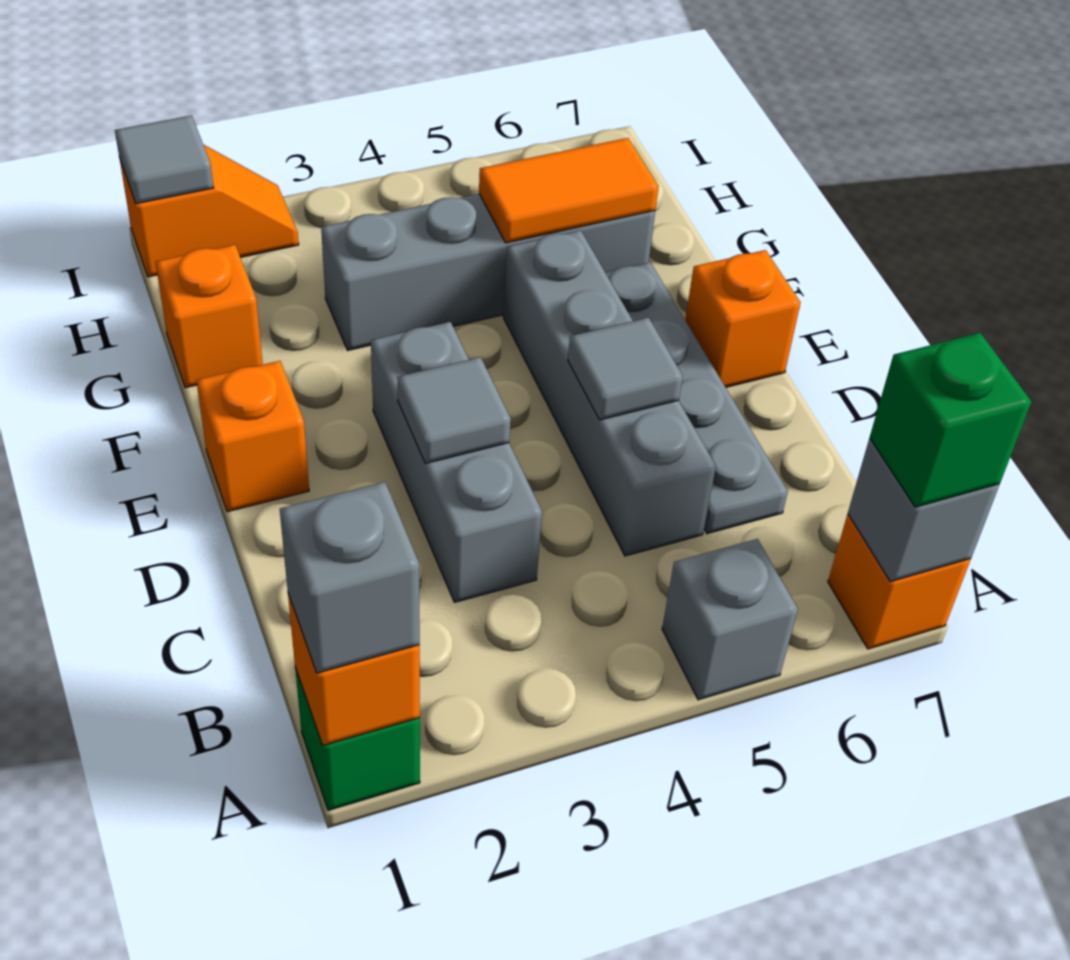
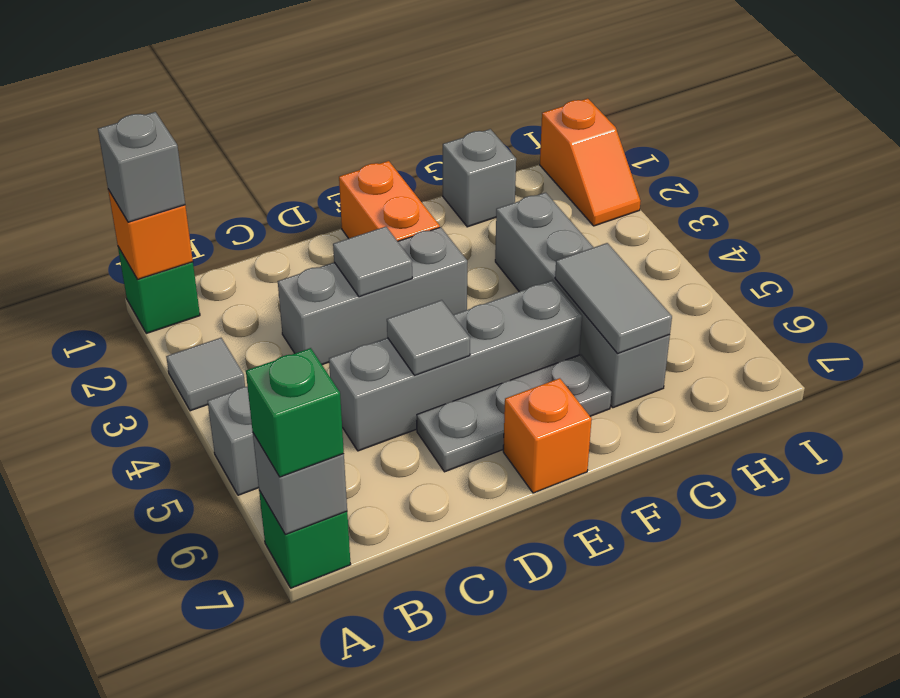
orange brick A7 level 1 -> green brick A7 level 1
grey plate C6:F6 level 1 -> grey plate D6:F6 level 1
orange brick E1 level 1 -> orange brick E1:E2 level 1
orange brick G1 level 1 -> grey brick G1 level 1
orange tile G5:G6 level 2 -> grey tile G5:G6 level 2
grey tile I1 level 2 -> grey tile A3 level 1

